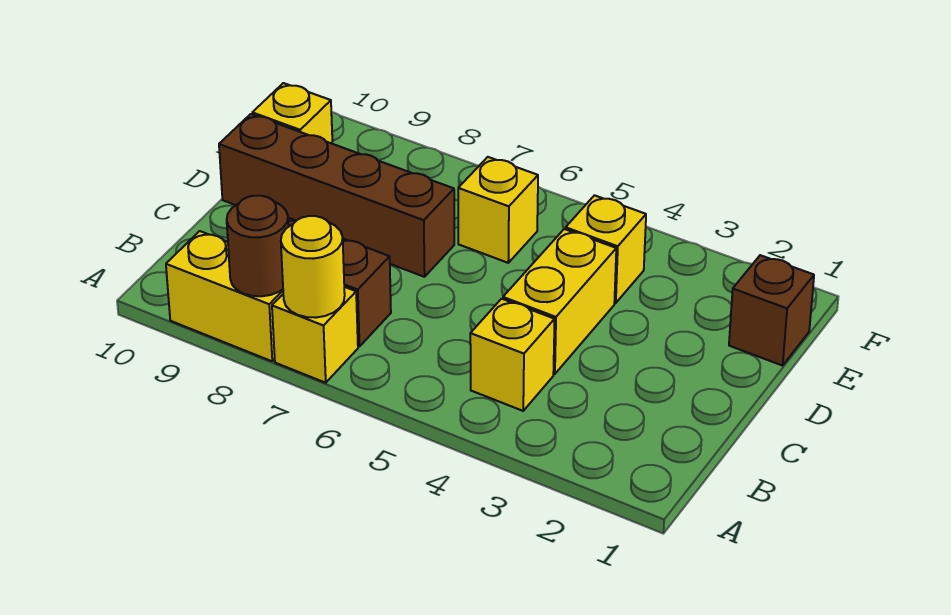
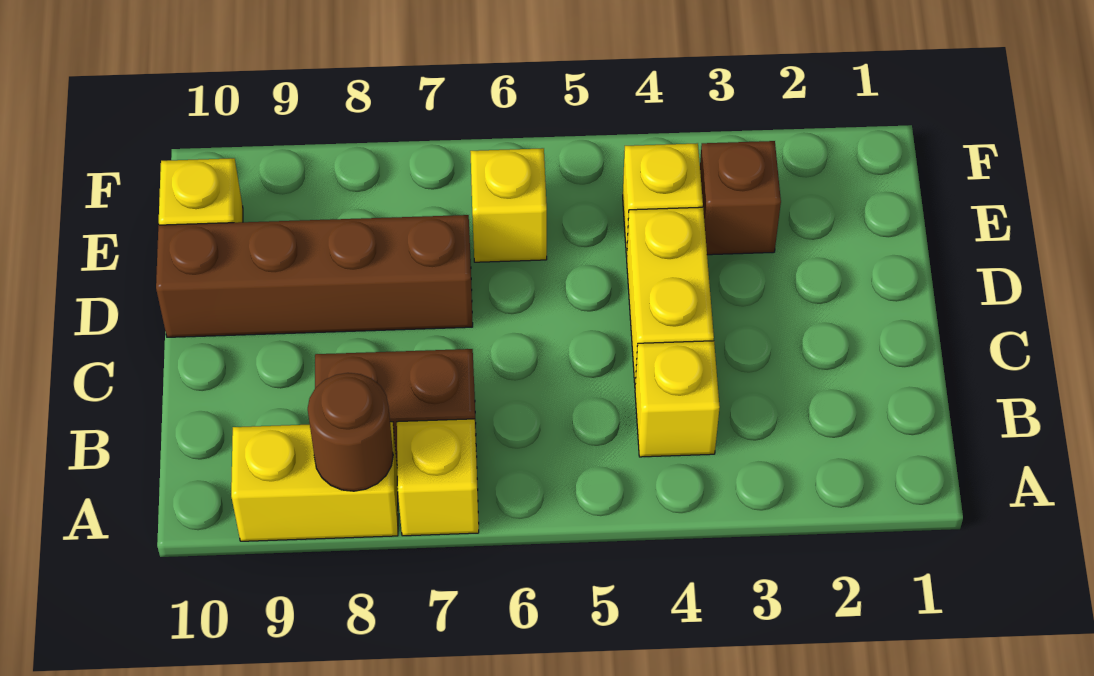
yellow round brick A7 level 2 -> none
brown brick E1 level 1 -> brown brick E3 level 1

